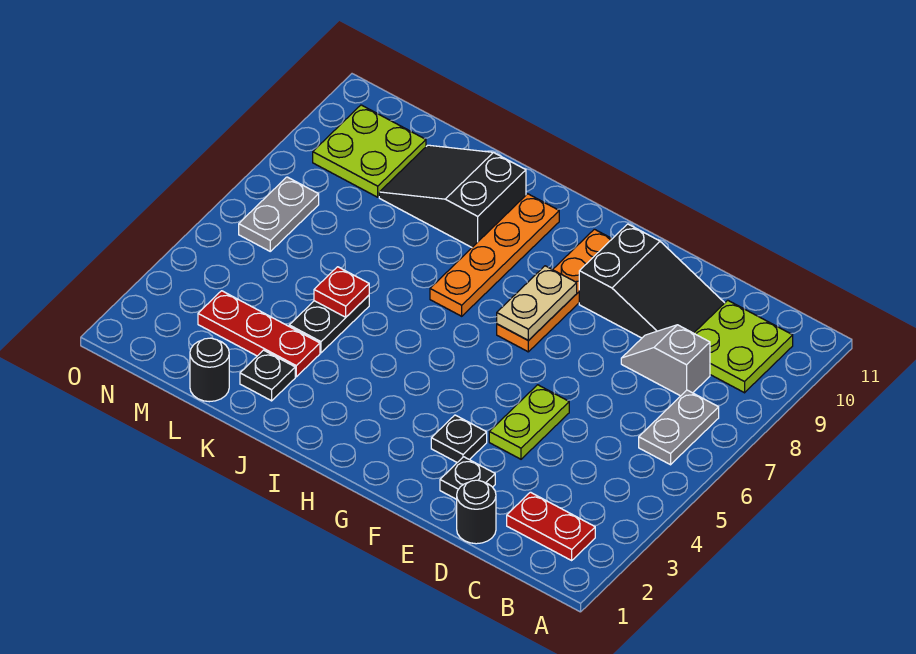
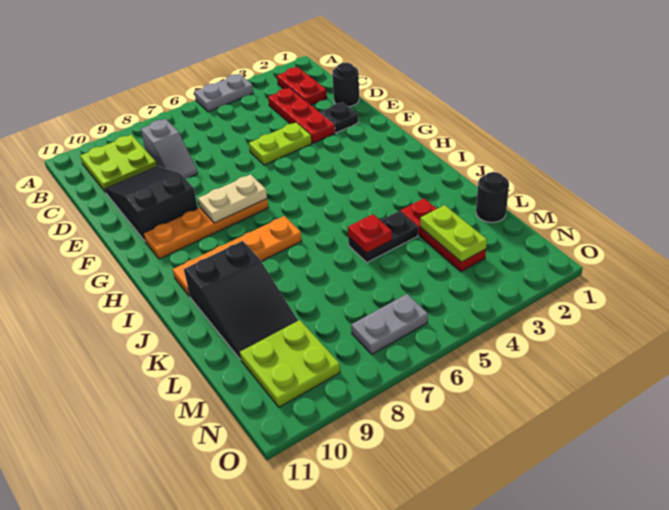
grey plate B6:B7 level 1 -> grey plate A4:A5 level 1
none -> red plate C3:E3 level 1
black plate F3 level 1 -> none
black plate K2 level 1 -> none
none -> lime plate L3:M3 level 2

